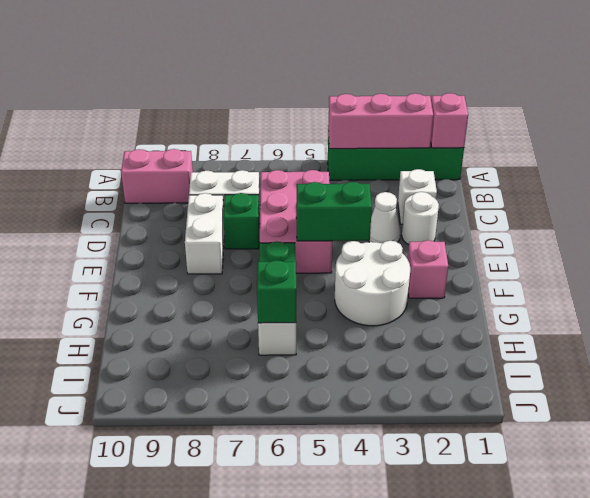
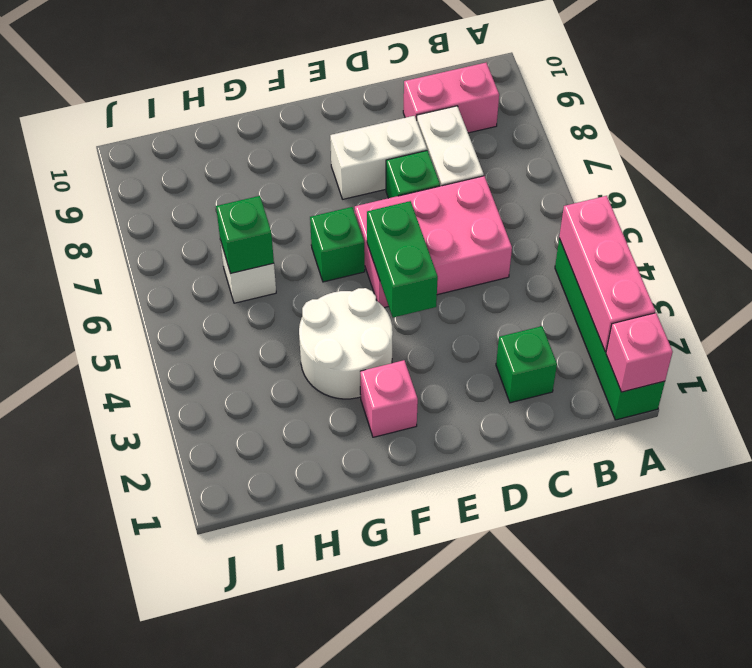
pink brick B9:B10 level 1 -> pink brick B9:C9 level 1
white brick C2 level 1 -> green brick C2 level 1
white round brick D2 level 1 -> none
white cone D3 level 1 -> none

